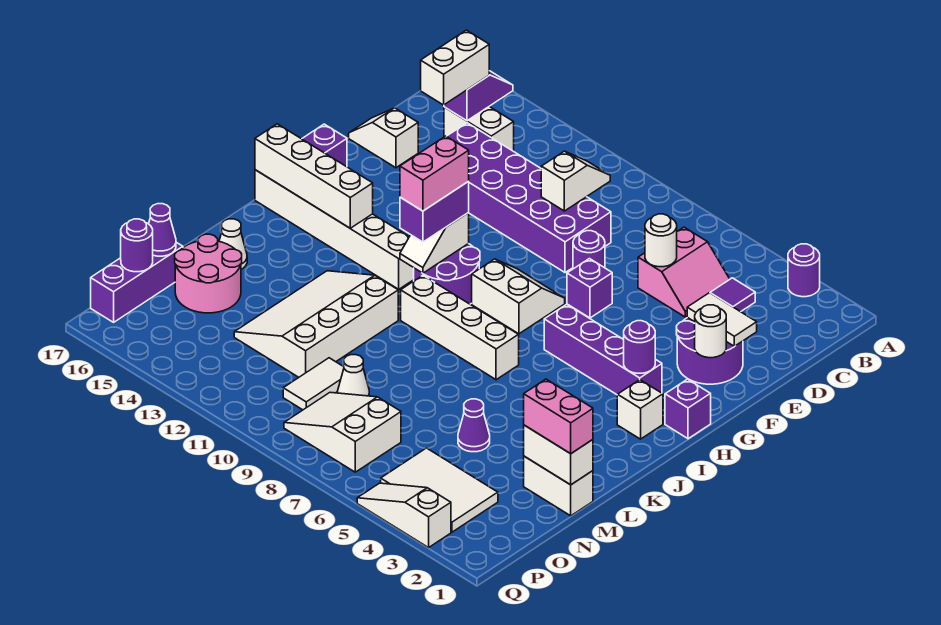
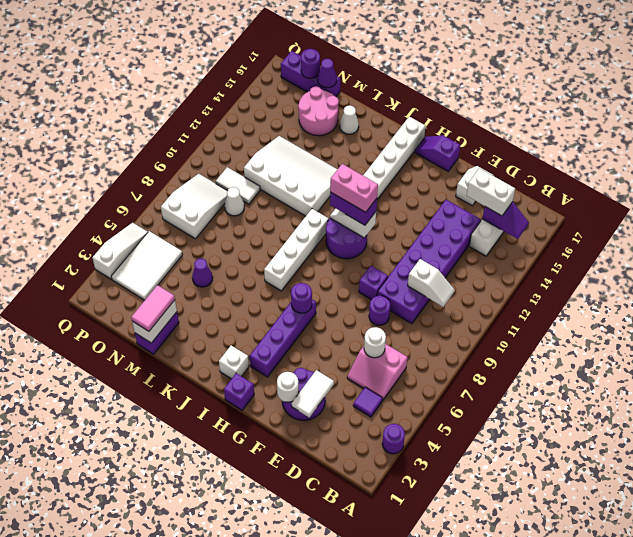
purple brick F7 level 1 -> purple brick F9 level 1
white slope G8:H9 level 1 top H -> none
purple round brick H3 level 2 -> purple round brick H6 level 2
white brick I14:I17 level 2 -> none
white brick M1:M2 level 1 -> purple brick M1:M2 level 1
pink brick M1:M2 level 3 -> pink tile M1:M2 level 3

